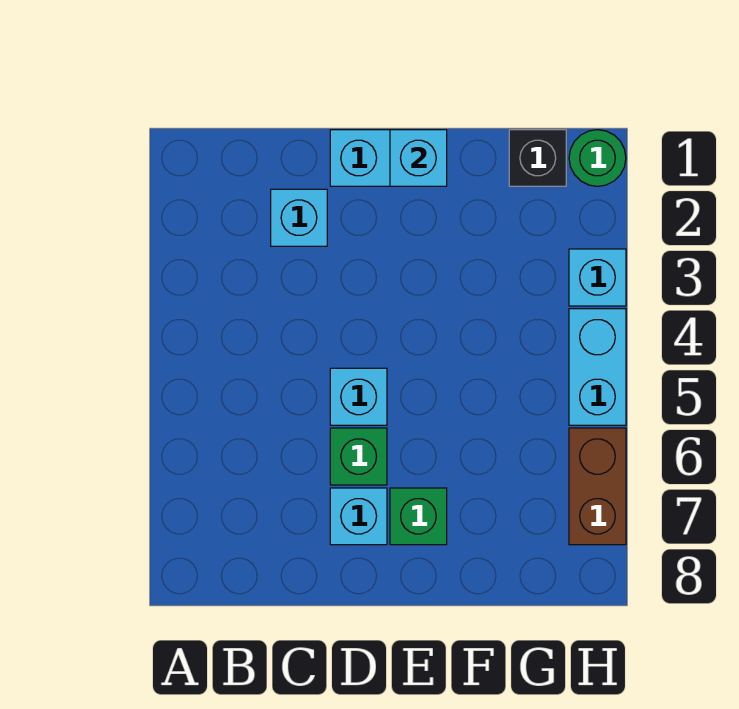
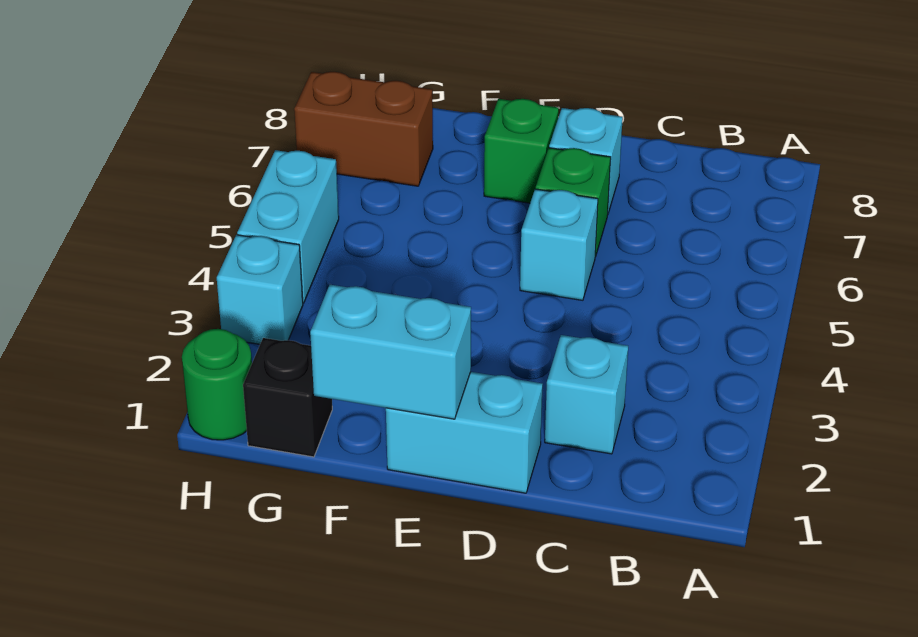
cyan brick E1 level 2 -> cyan brick E1:F1 level 2
brown brick H6:H7 level 1 -> brown brick G7:H7 level 1

